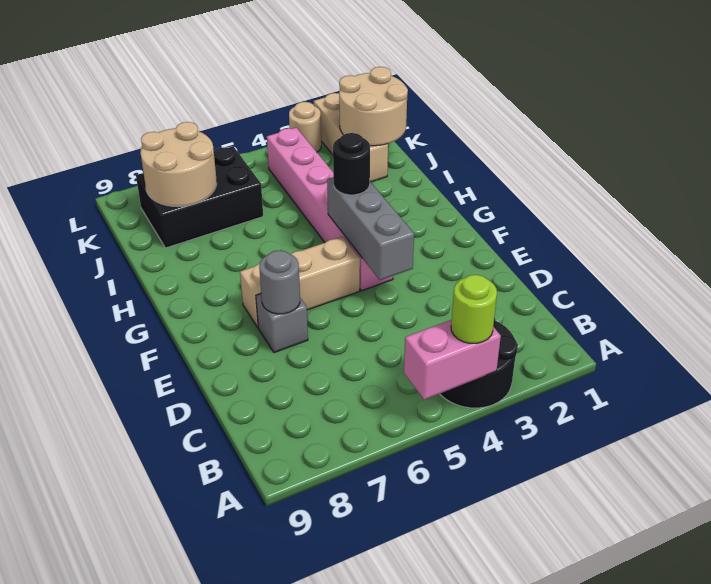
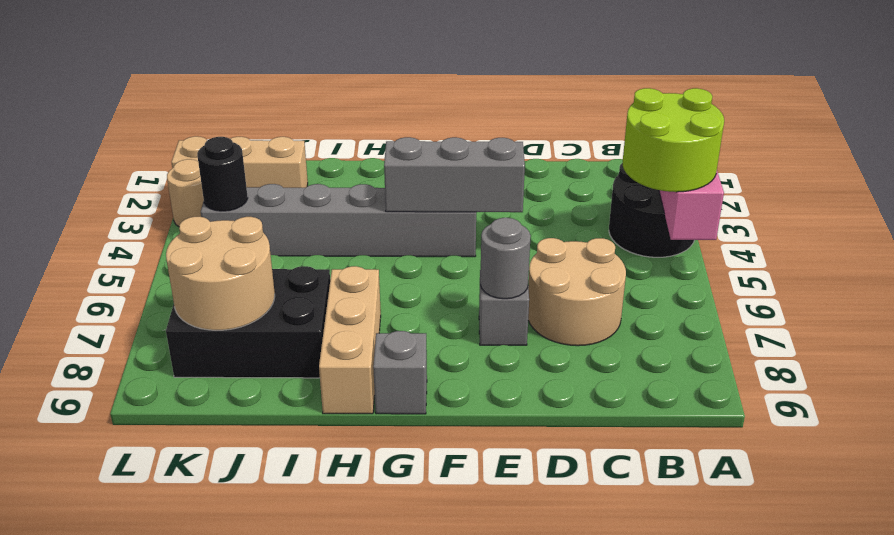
lime round brick A4 level 3 -> lime round brick A4:B5 level 3
pink brick F4:K4 level 1 -> grey brick F4:K4 level 1
tan brick F5:F7 level 1 -> tan brick H7:H9 level 1
black round brick G4 level 3 -> black round brick K4 level 2
none -> grey brick G9 level 1
tan round brick J1:K2 level 2 -> tan round brick C6:D7 level 1
black brick J6:K8 level 1 -> black brick I7:K8 level 1

